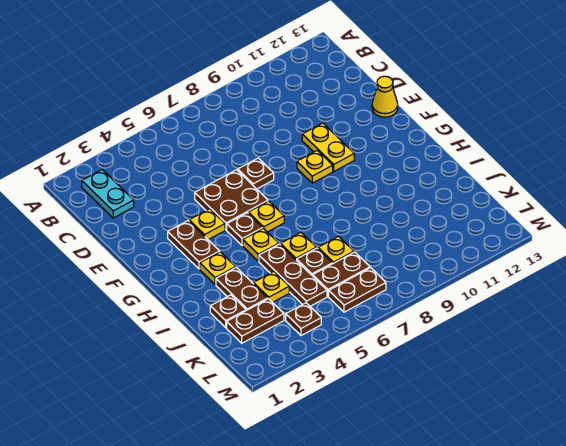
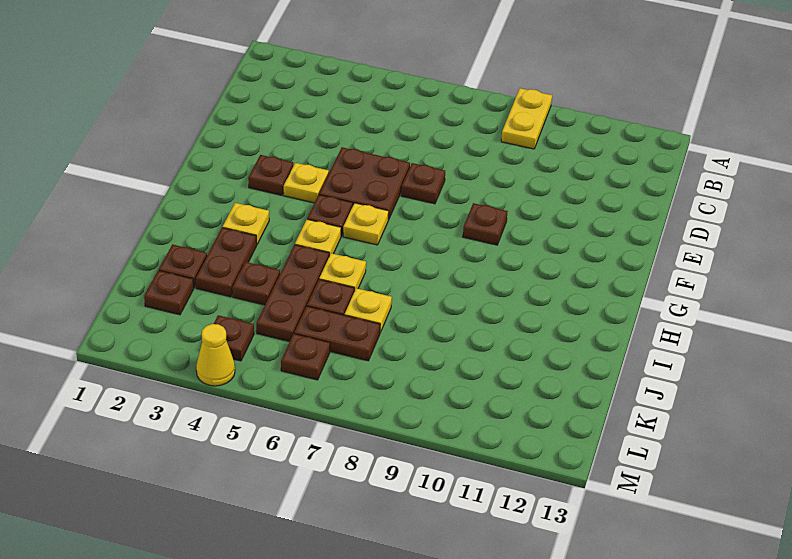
cyan plate B2:C2 level 1 -> none
yellow plate E10:F10 level 1 -> yellow plate A9:B9 level 1
yellow cone E13 level 1 -> yellow cone M4 level 1
brown plate F3:G3 level 1 -> brown plate F3 level 1
yellow plate F9 level 1 -> brown plate F9 level 1
yellow plate J4 level 1 -> brown plate J4 level 1
brown plate K2:K3 level 1 -> brown plate K2 level 1
brown plate L6:L7 level 1 -> brown plate L6 level 1

